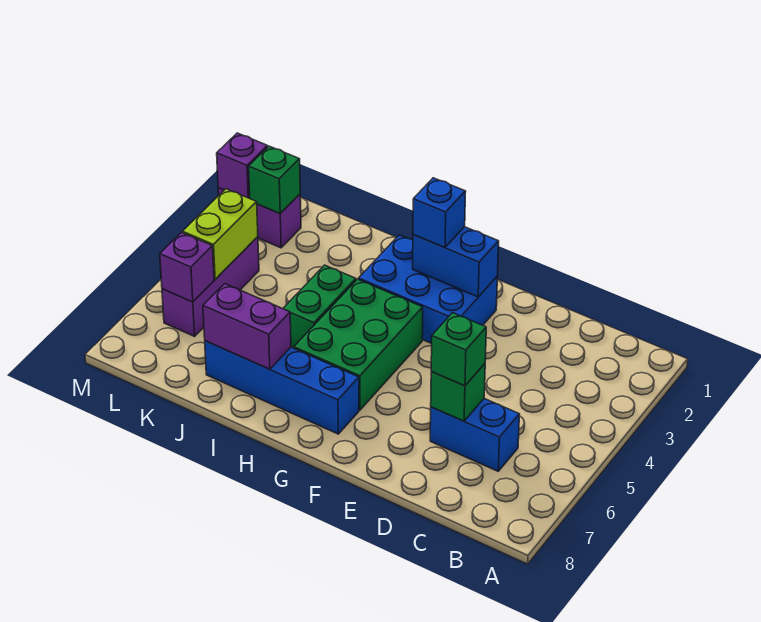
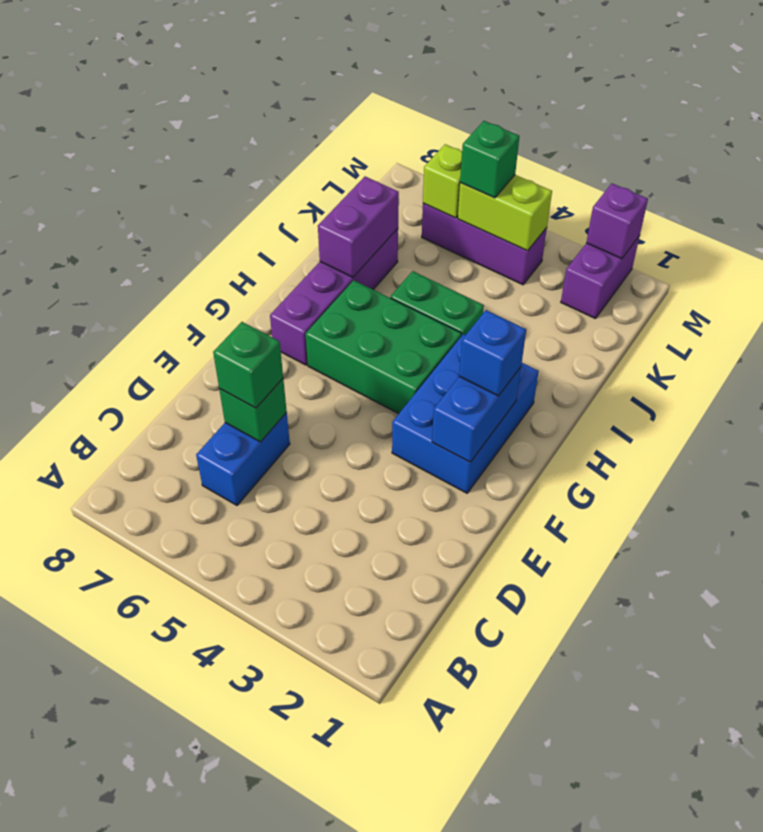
blue brick G7:J7 level 1 -> purple brick G7:J7 level 1
green brick L2 level 2 -> green brick L5 level 3
purple brick L6 level 2 -> lime brick L6 level 2

